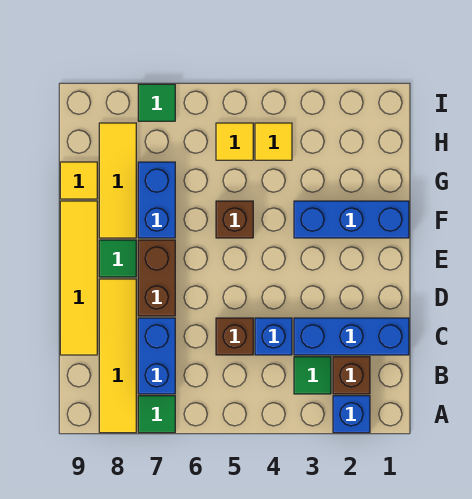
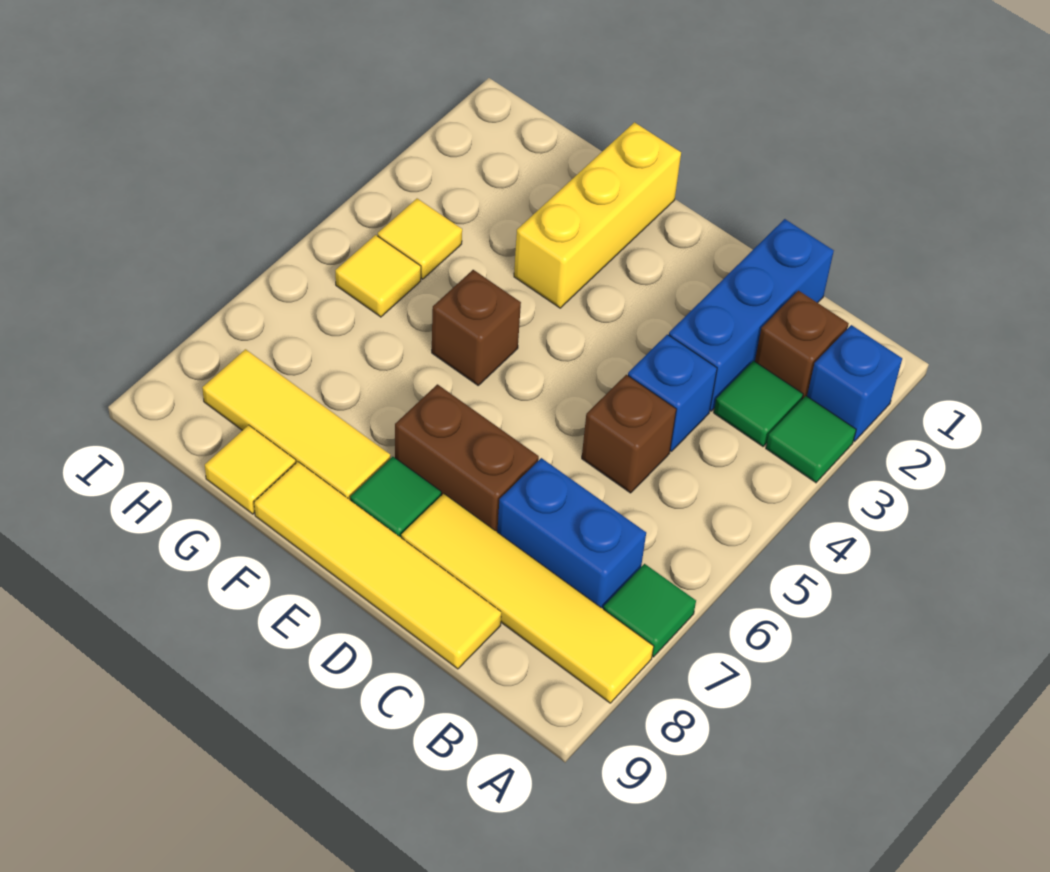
blue brick F1:F3 level 1 -> yellow brick F1:F3 level 1
blue brick F7:G7 level 1 -> none
green tile I7 level 1 -> green tile A3 level 1

